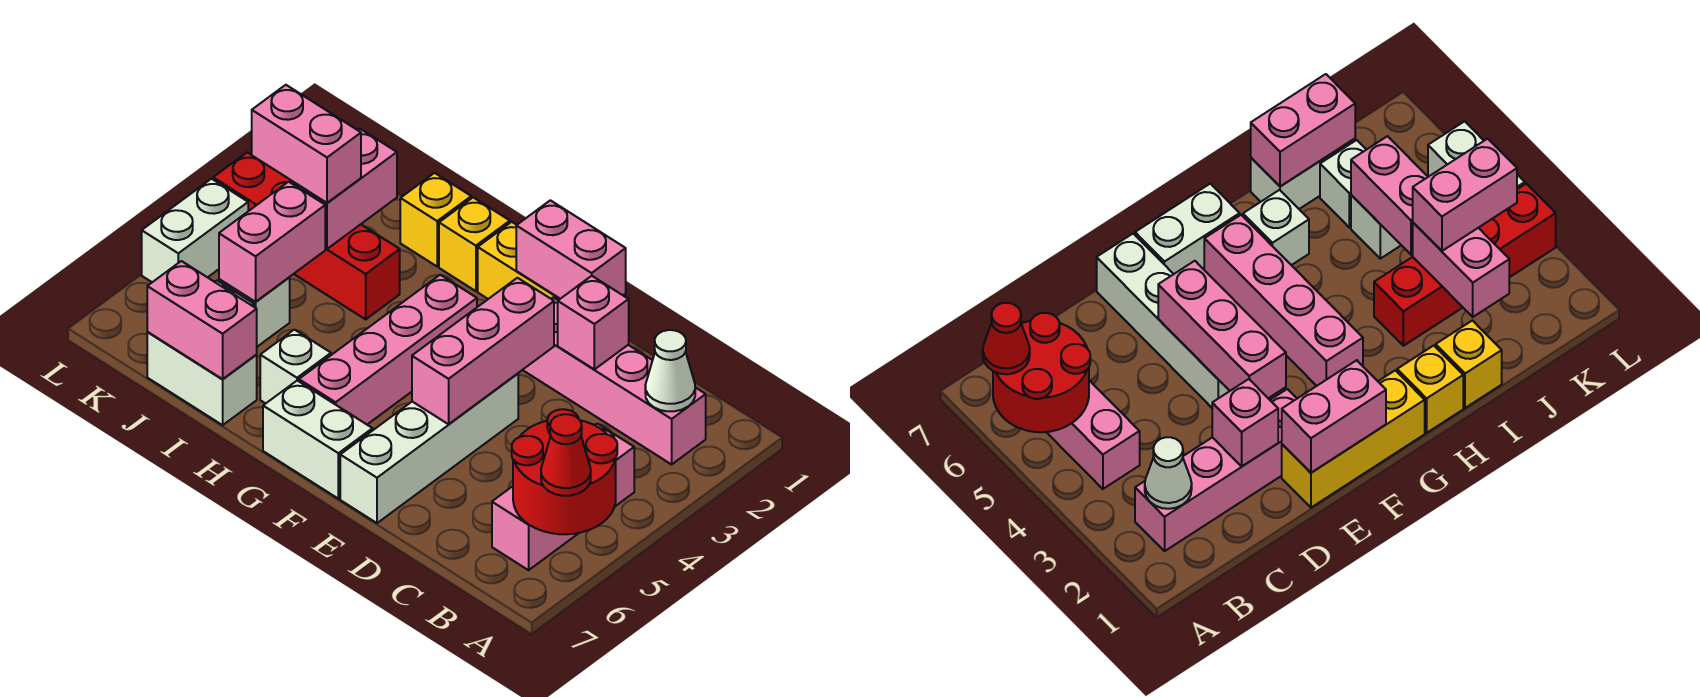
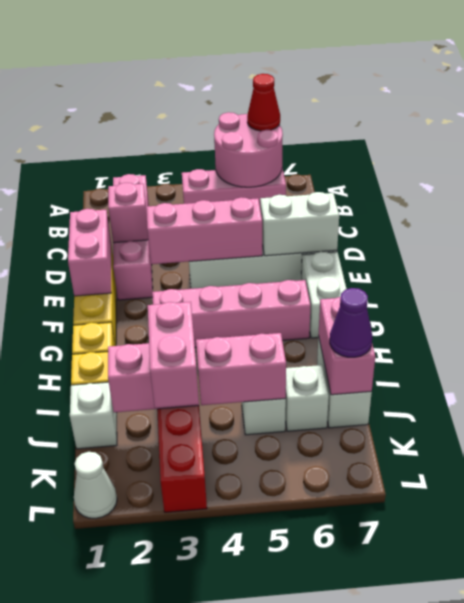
red round brick A5:B6 level 2 -> pink round brick A5:B6 level 2
white cone B2 level 2 -> white cone L1 level 1
white brick H6 level 1 -> white brick J1 level 1
none -> purple cone J7 level 3
white brick L4:L5 level 1 -> white brick E6:E7 level 2

